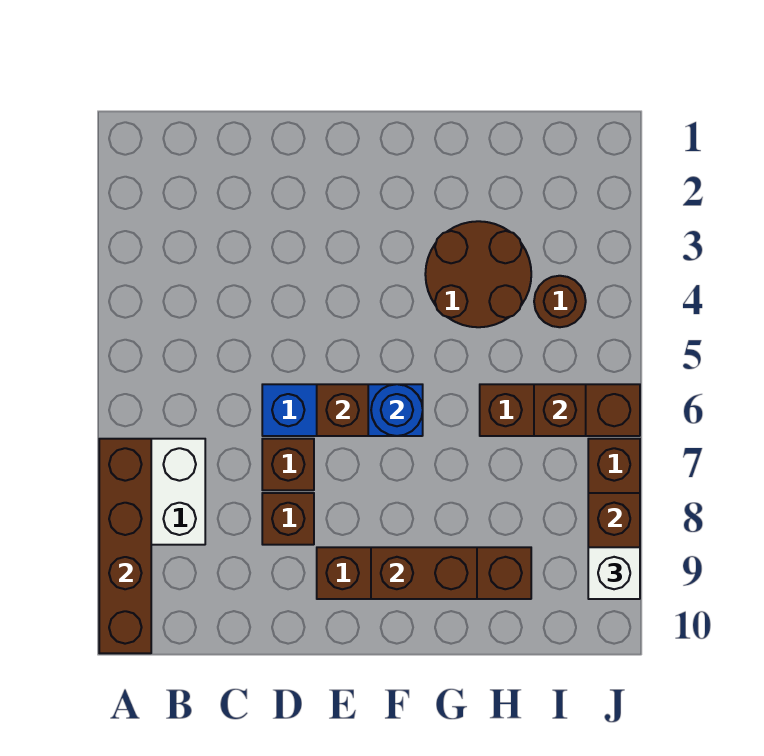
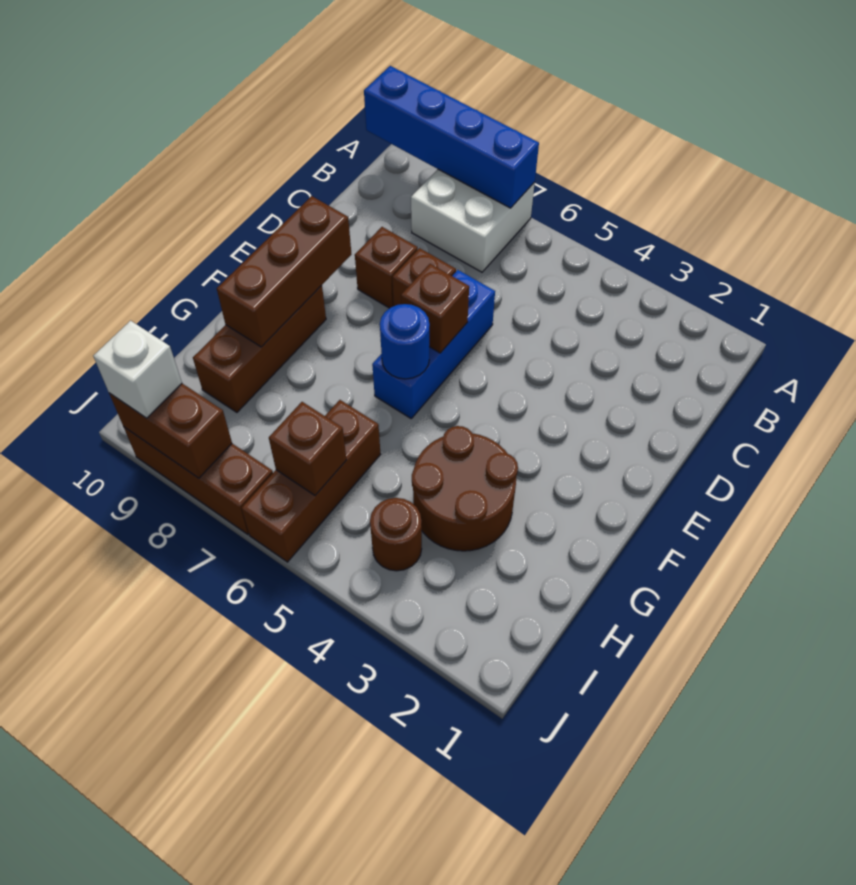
brown brick A7:A10 level 2 -> blue brick A7:A10 level 2
brown brick E9:H9 level 1 -> brown brick F9:H9 level 1
brown brick F9:G9 level 2 -> brown brick E9:G9 level 2

